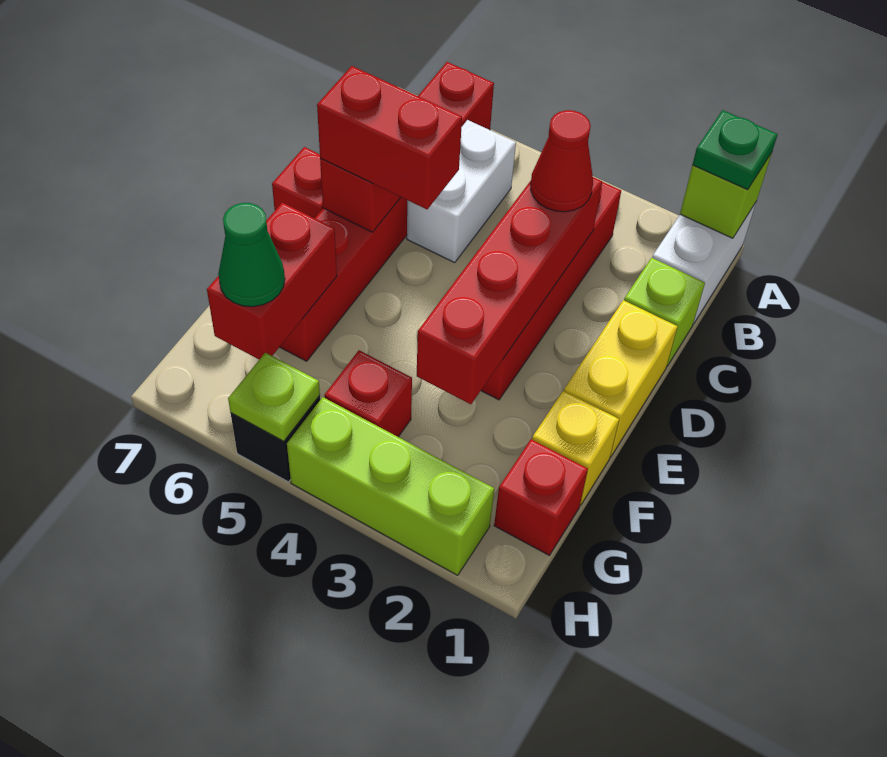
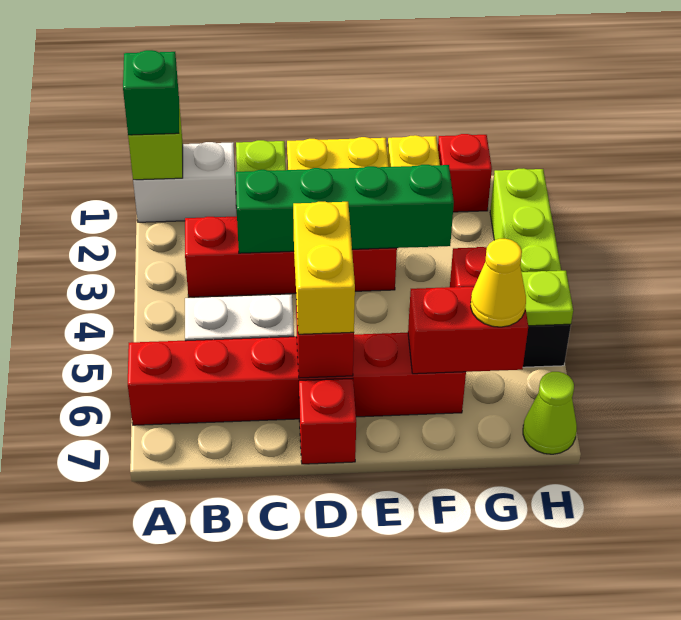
green plate A1 level 3 -> green brick A1 level 3
red brick C3:F3 level 2 -> green brick C3:F3 level 2
red cone C3 level 3 -> none
red brick D5:D6 level 3 -> yellow brick D5:D6 level 3
green cone G6 level 3 -> yellow cone G6 level 3
none -> lime cone H7 level 1

